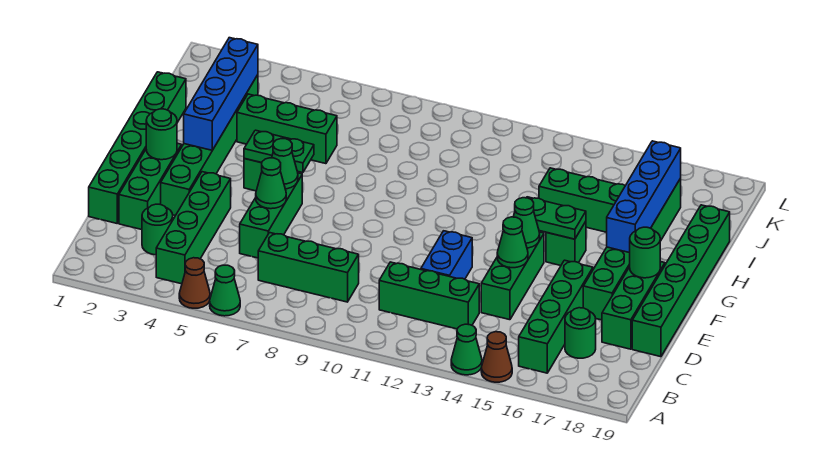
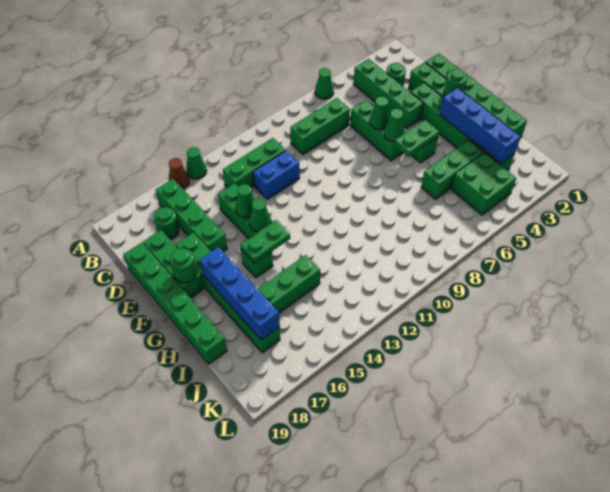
brown cone A5 level 1 -> none
blue brick D12:E12 level 1 -> blue brick D11:D12 level 1
none -> green brick J4:K5 level 1

